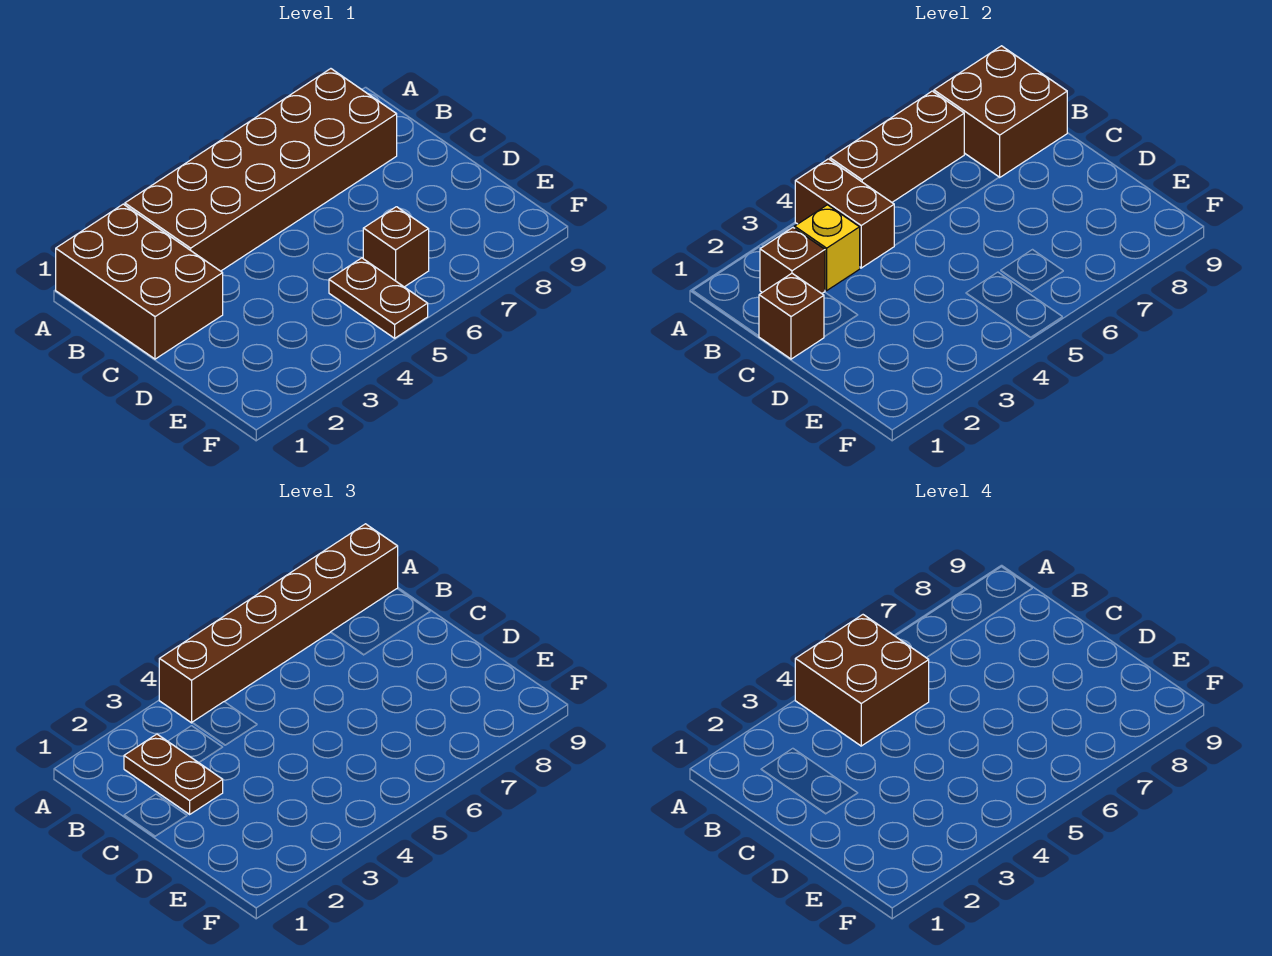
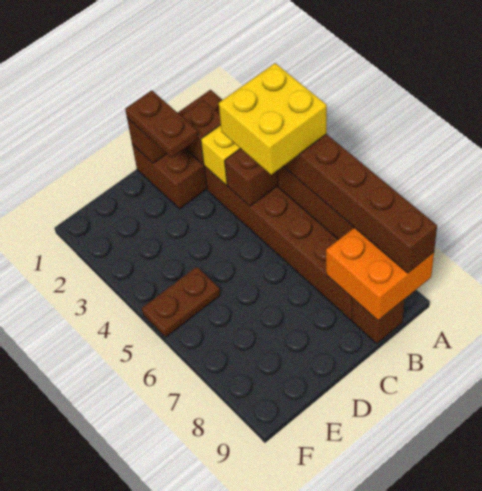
brown brick A4:B5 level 4 -> yellow brick A4:B5 level 4
brown brick A8:B9 level 2 -> orange brick A8:B9 level 2
brown plate B2:C2 level 3 -> brown plate C1:C2 level 3
brown brick E6 level 1 -> brown brick B9 level 1

